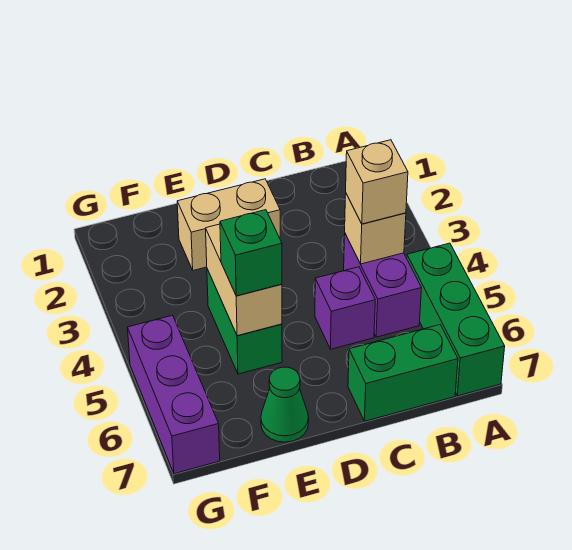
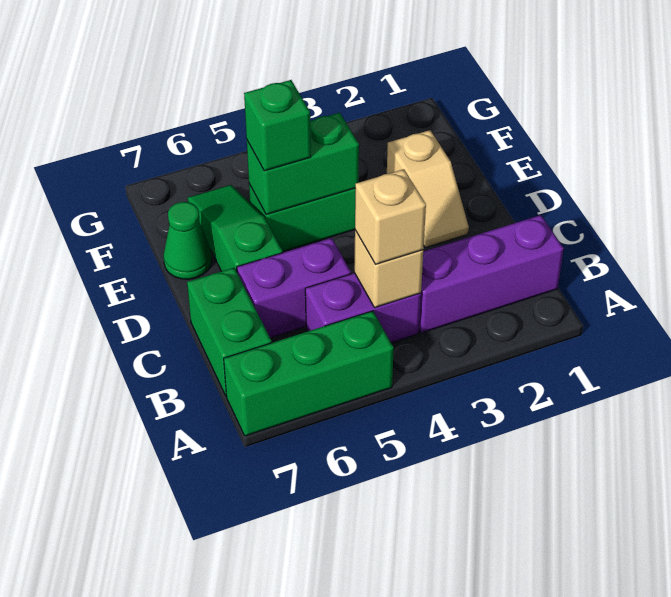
purple brick C5 level 1 -> purple brick C5:C6 level 1
tan brick D2:E2 level 1 -> tan slope D2:E2 level 1 top E
none -> green slope D6:F6 level 1 top D
tan brick E4:E5 level 2 -> green brick E4:E5 level 2
purple brick G5:G7 level 1 -> purple brick B1:B3 level 1

